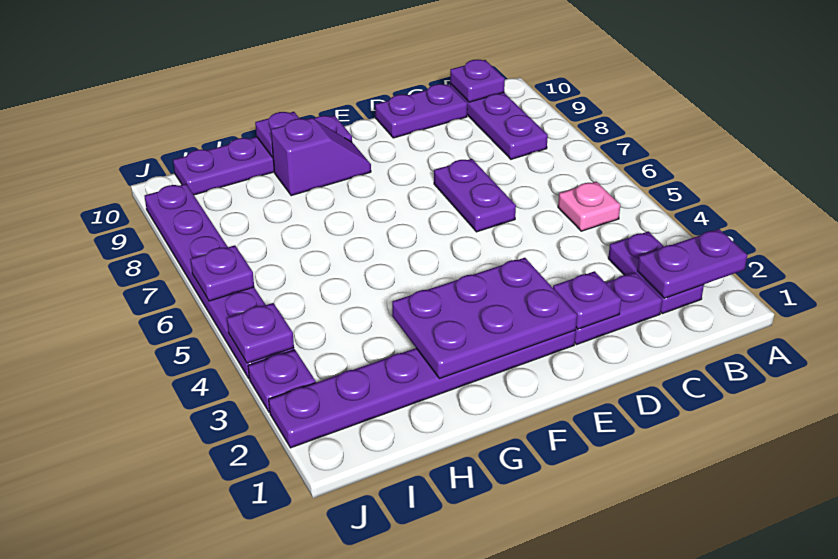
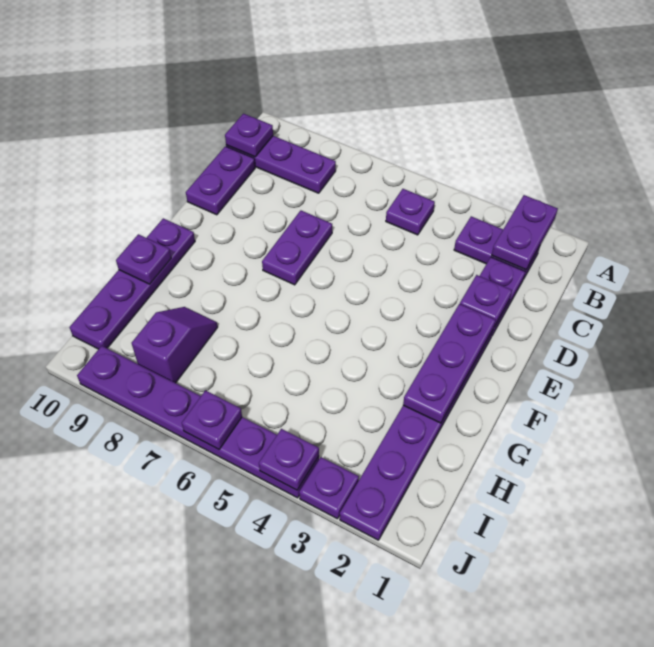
pink plate B5 level 1 -> purple plate B5 level 1
purple plate D6:D7 level 1 -> purple plate D7:E7 level 1
purple plate E2:G3 level 2 -> purple plate E2:G2 level 2
purple slope F9:G9 level 1 top G -> purple slope H8:I8 level 1 top I

